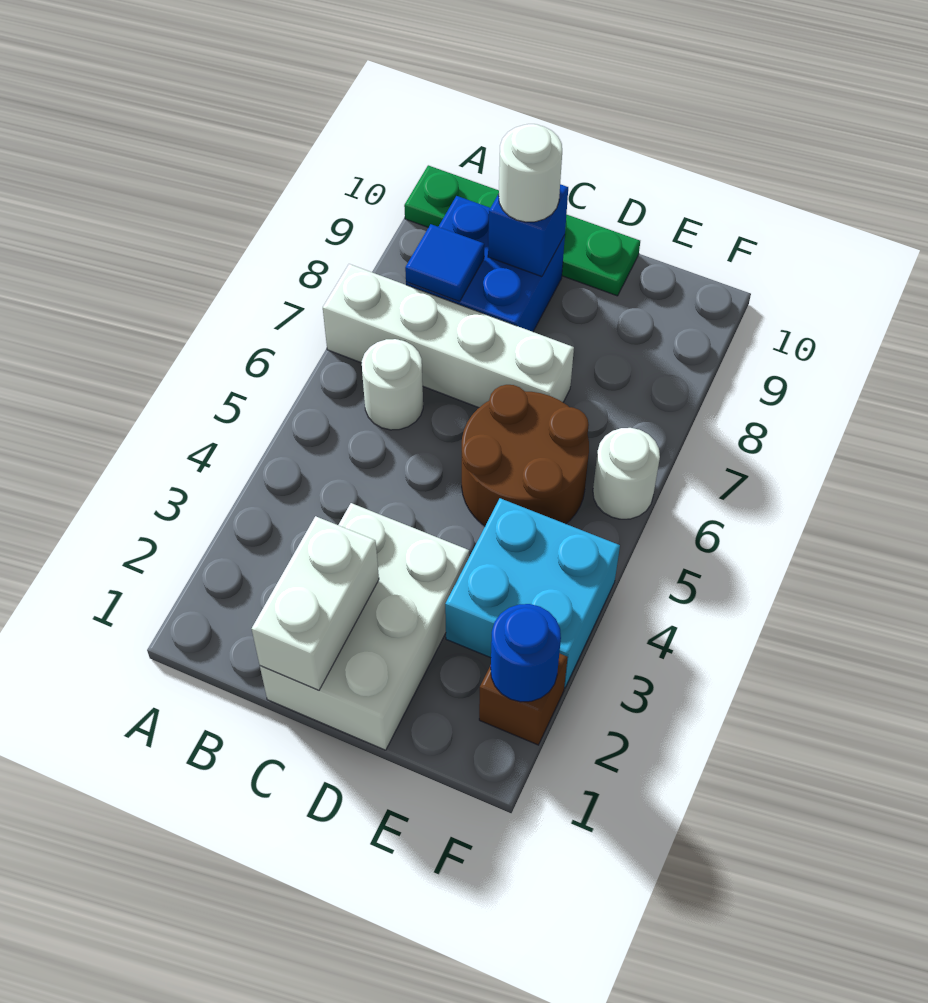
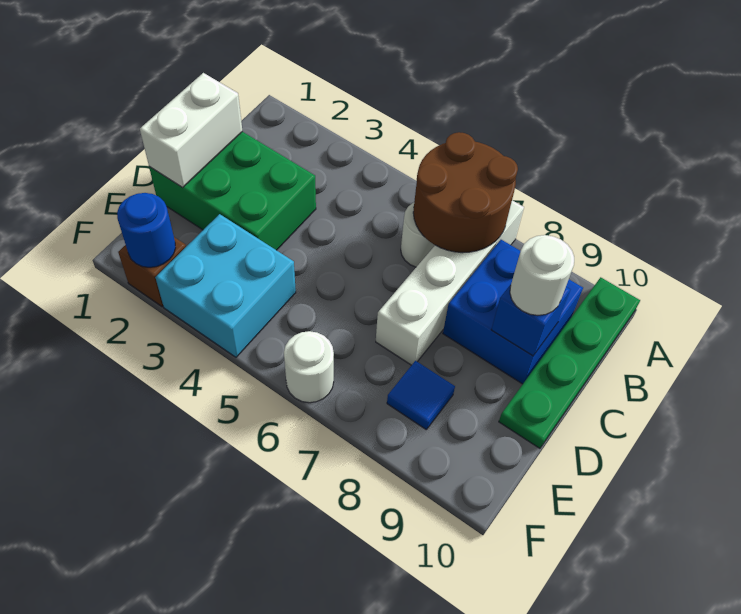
blue tile B8 level 2 -> blue tile E8 level 1
white brick C1:D3 level 1 -> green brick C1:D3 level 1
white brick C1:C2 level 2 -> white brick C1:D1 level 2
brown round brick D5:E6 level 1 -> brown round brick A6:B7 level 2

